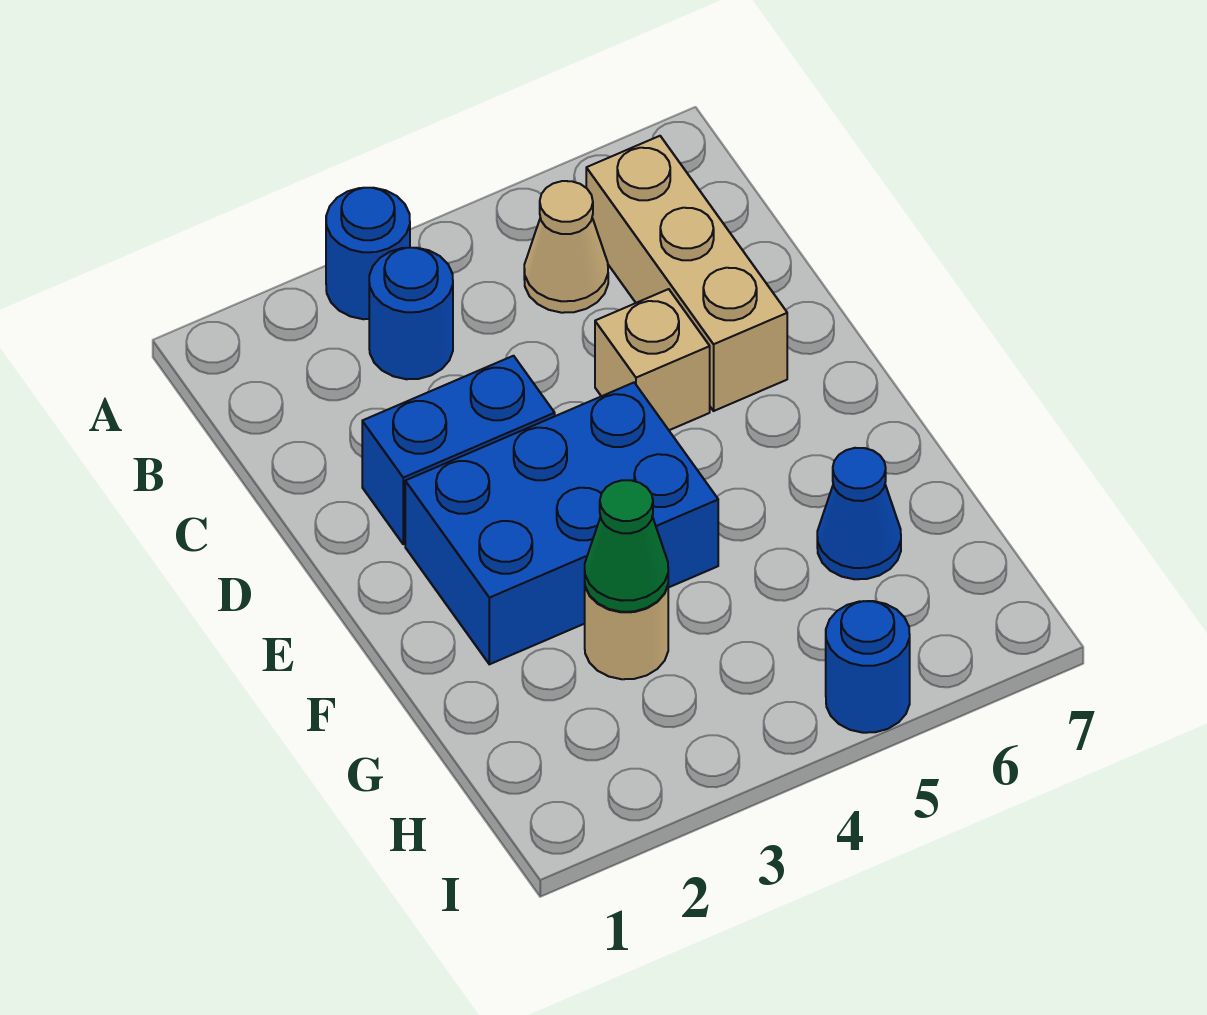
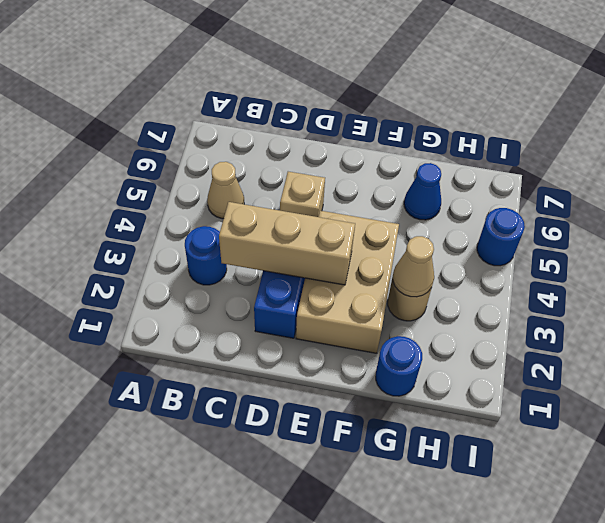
blue round brick A3 level 1 -> blue round brick G1 level 1
tan brick B6:D6 level 1 -> tan brick C3:E3 level 2
blue brick E2:F4 level 1 -> tan brick E2:F4 level 1
green cone G3 level 2 -> tan cone G3 level 2

